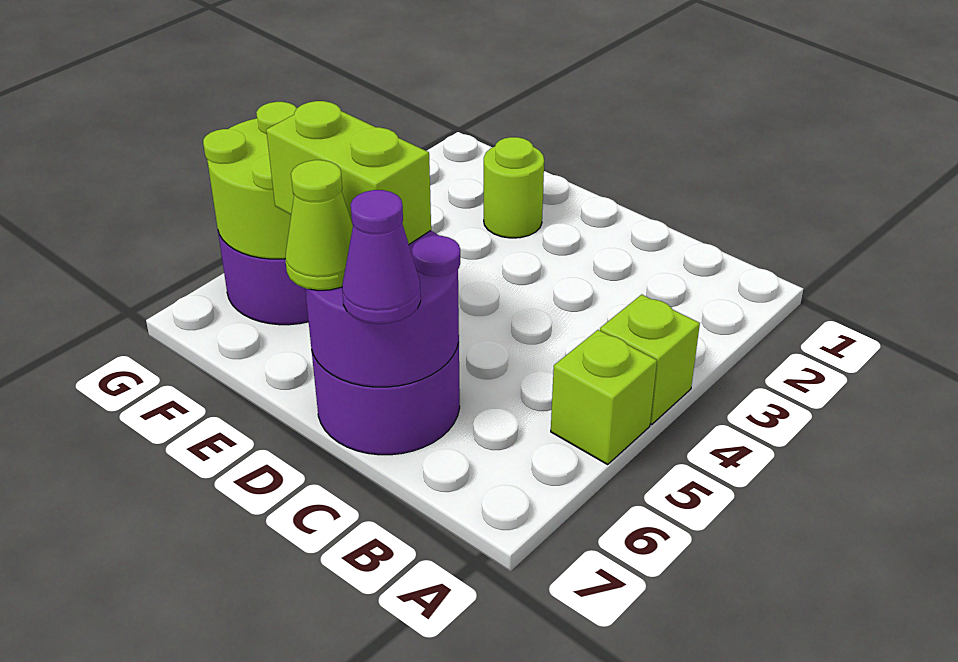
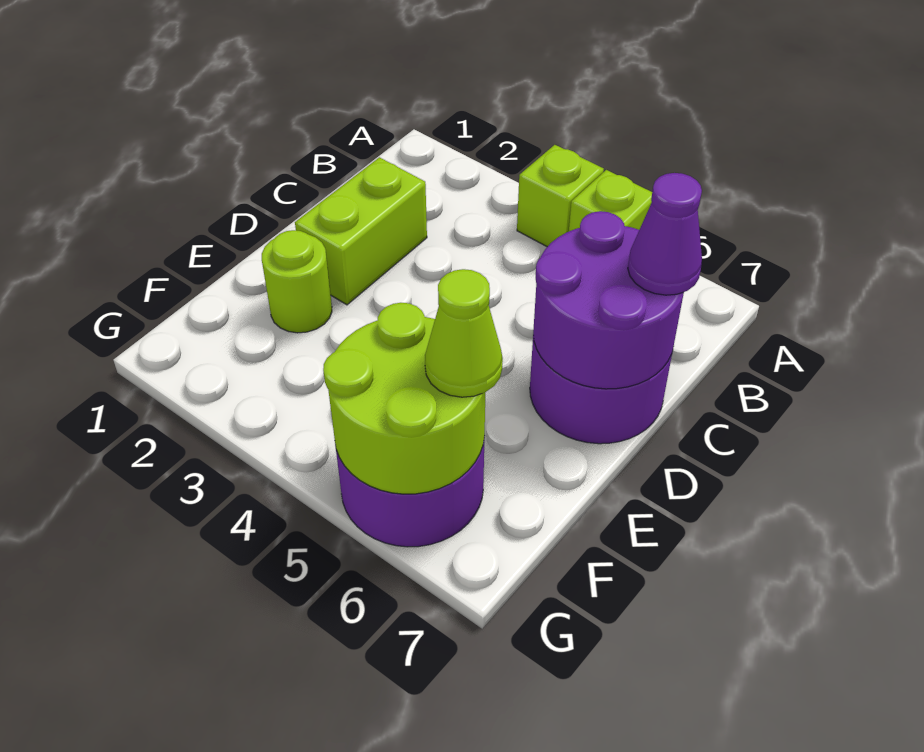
lime brick D6:E6 level 3 -> lime brick C2:D2 level 1
lime cone D7 level 3 -> lime cone F6 level 3

